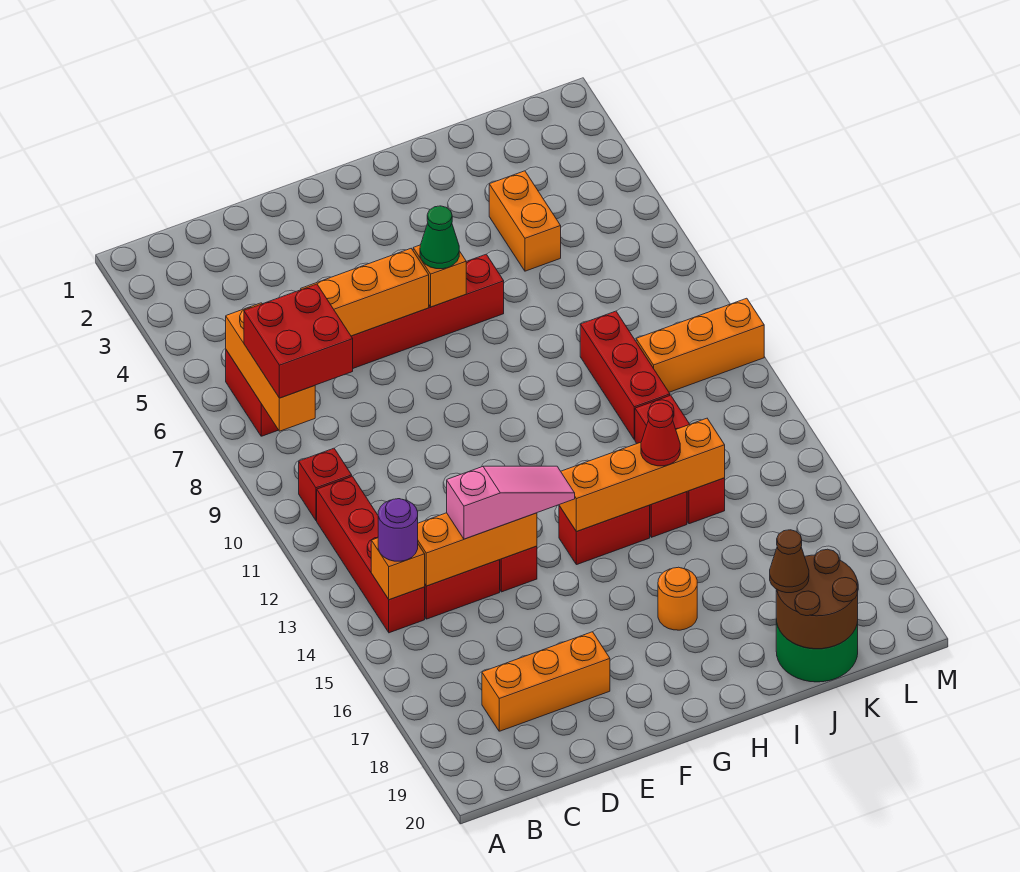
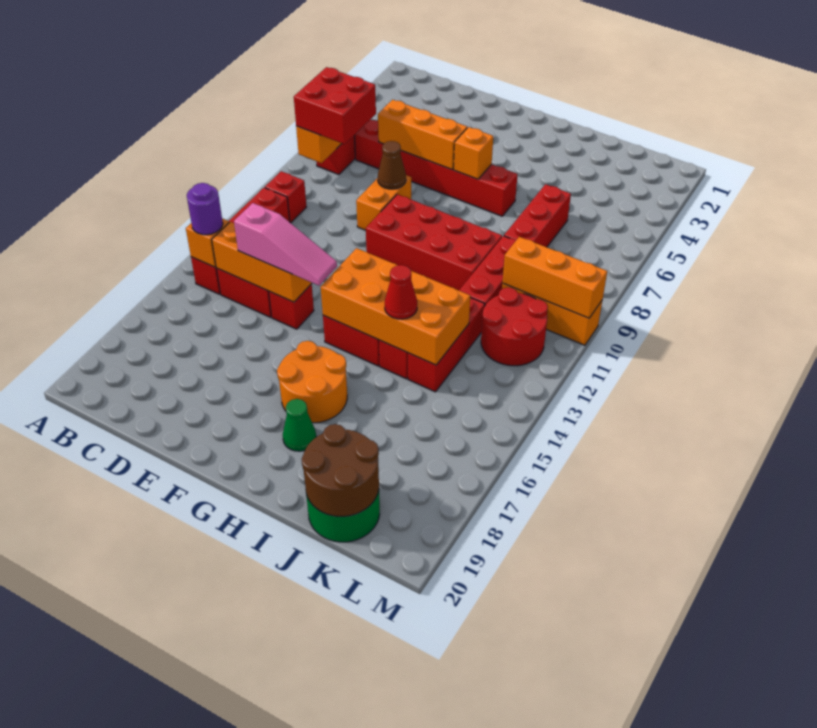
orange brick C18:E18 level 1 -> orange brick K10:M10 level 2
none -> red brick F9:I10 level 1
green cone G6 level 3 -> green cone H18 level 1
orange brick G14:J14 level 2 -> orange brick G13:J14 level 2
orange round brick H17 level 1 -> orange round brick G16:H17 level 1
orange brick J4:J5 level 1 -> orange brick E8:E9 level 1
none -> red brick J6:J8 level 1
brown cone J19 level 3 -> brown cone E8 level 2
none -> red round brick K11:L12 level 1

